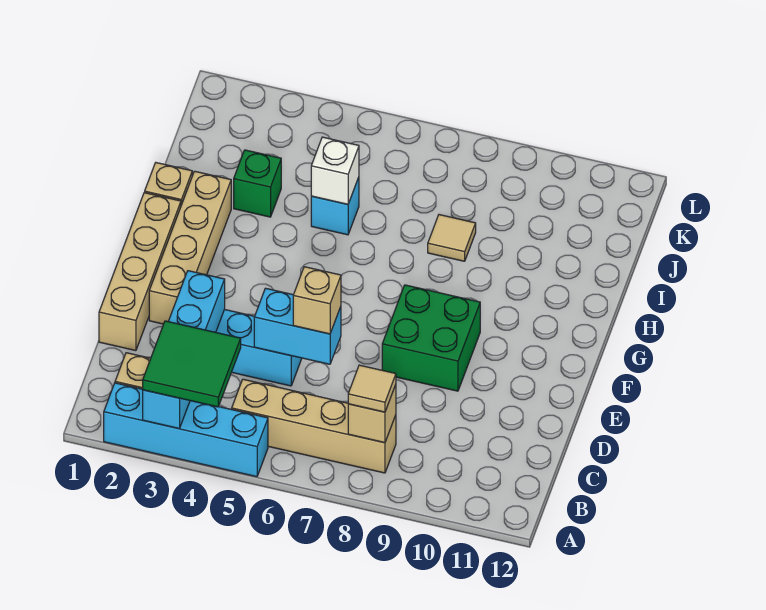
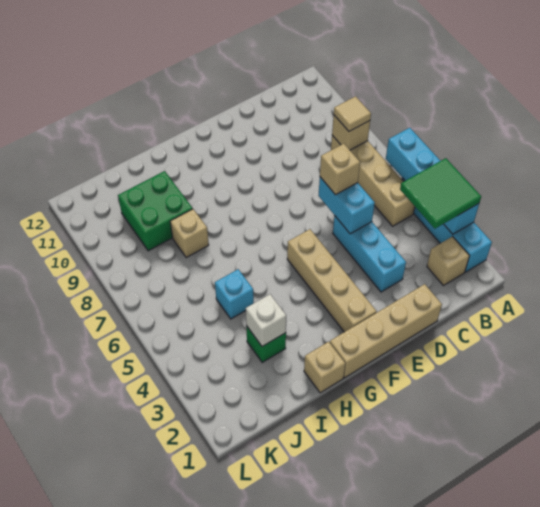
cyan brick A3:D3 level 2 -> cyan brick A3:A6 level 2
tan brick E2:H2 level 1 -> tan brick F2:F5 level 1
green brick E8:F9 level 1 -> green brick I9:J10 level 1
white brick I5 level 2 -> white brick I3 level 2
tan tile I8 level 1 -> tan brick I8 level 1

